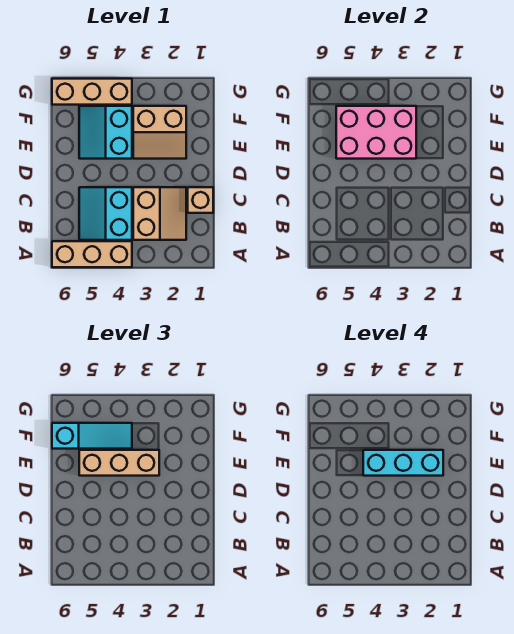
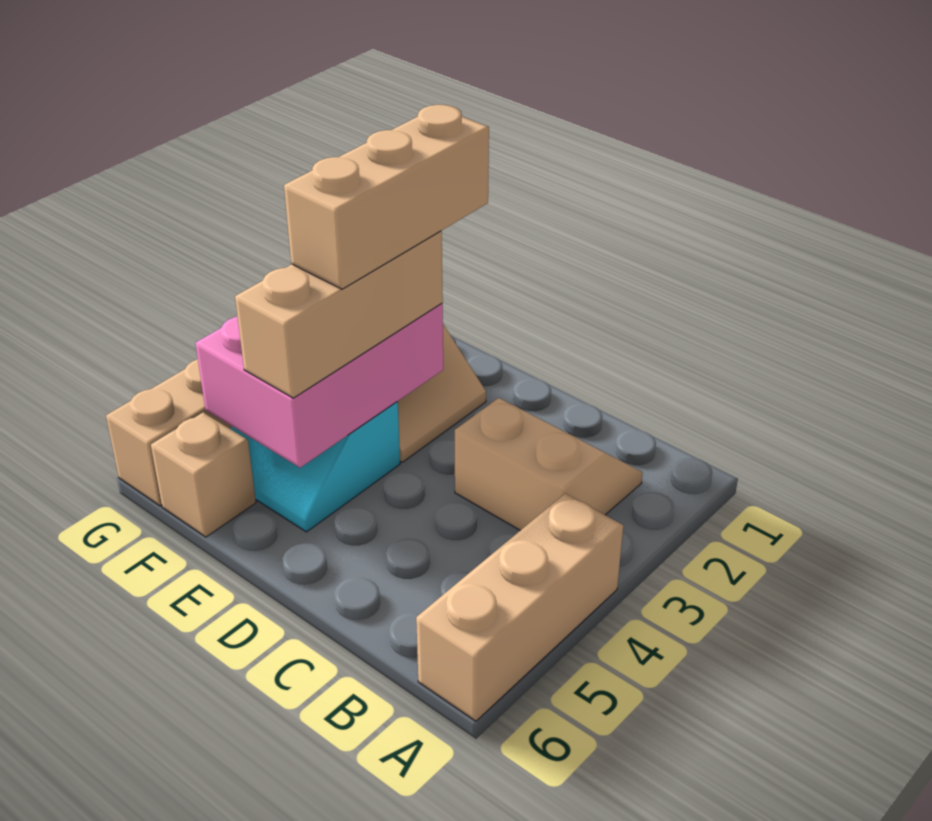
cyan slope B4:C5 level 1 top 4 -> none
tan brick C1 level 1 -> tan brick F6 level 1
cyan brick E2:E4 level 4 -> tan brick E2:E4 level 4
cyan slope F4:F6 level 3 top 6 -> none

